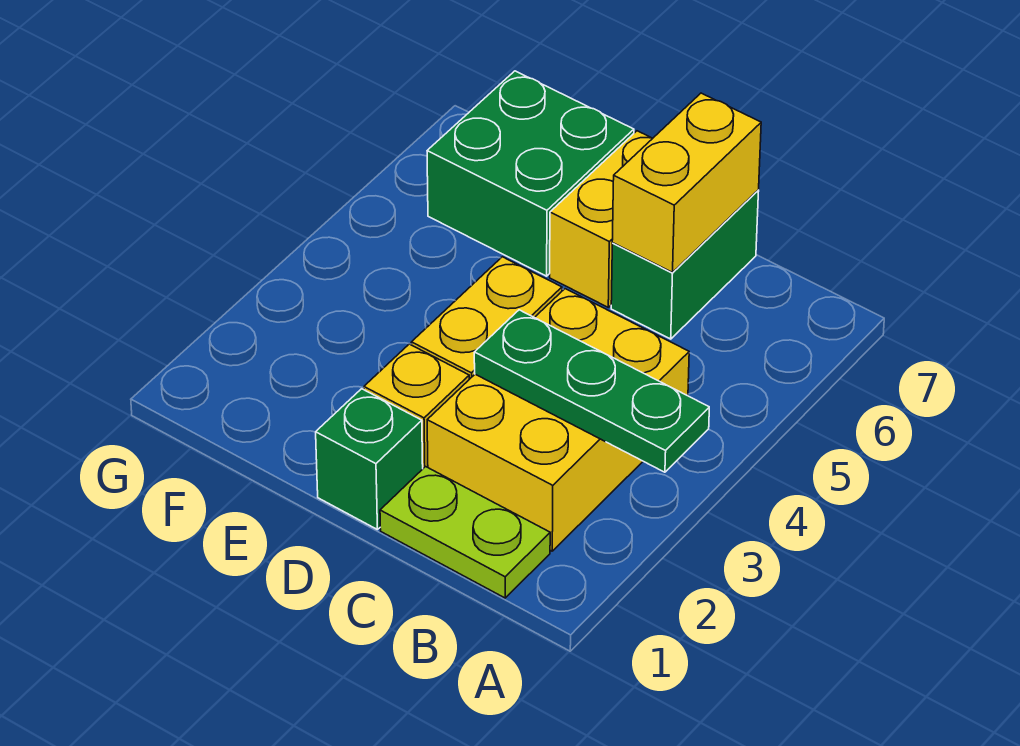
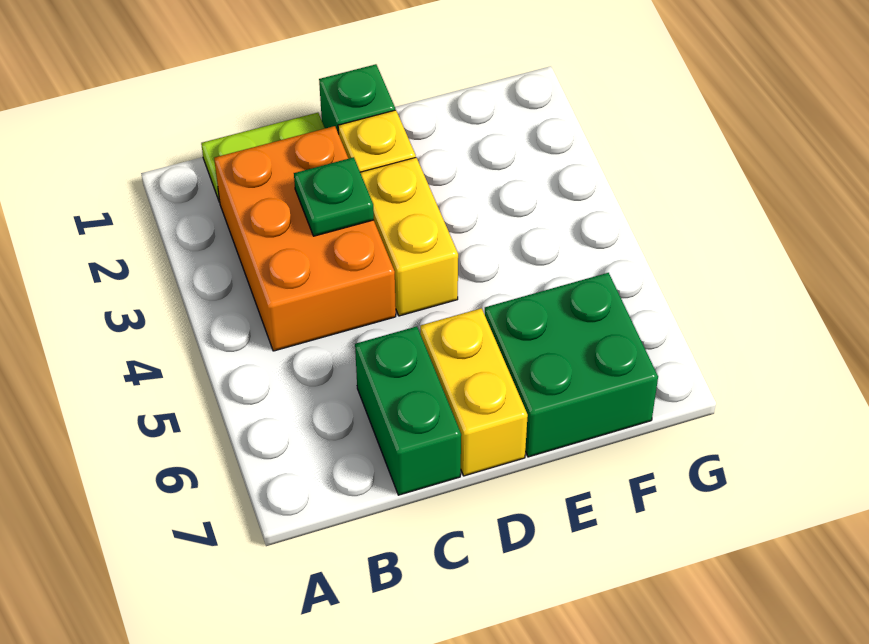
green plate A3:C3 level 2 -> green plate C3 level 2
yellow brick B2:C4 level 1 -> orange brick B2:C4 level 1
yellow brick C6:C7 level 2 -> none

